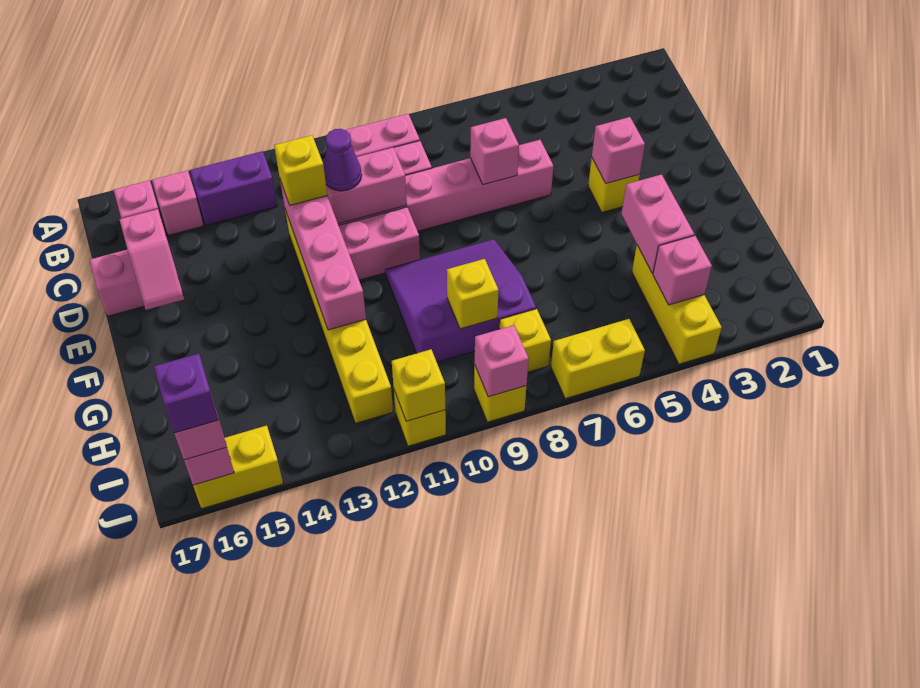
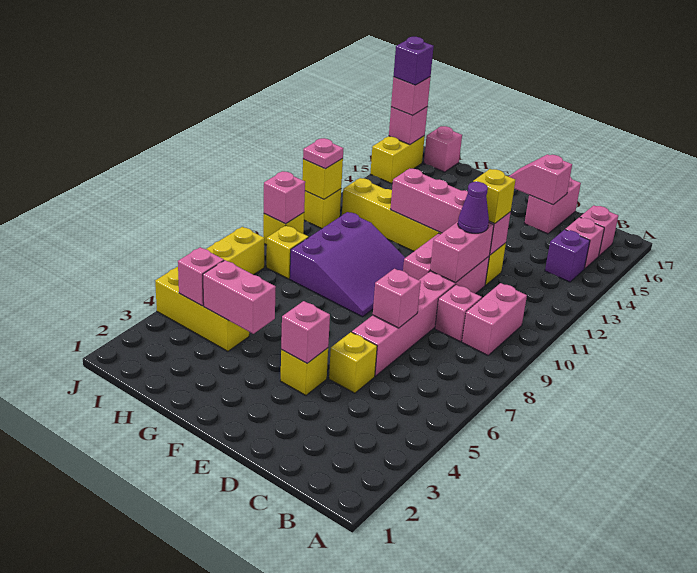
purple brick B13:B14 level 1 -> purple brick B14 level 1
yellow brick H9 level 2 -> yellow brick D5 level 1
none -> pink brick I17 level 1
none -> pink plate J11 level 3

